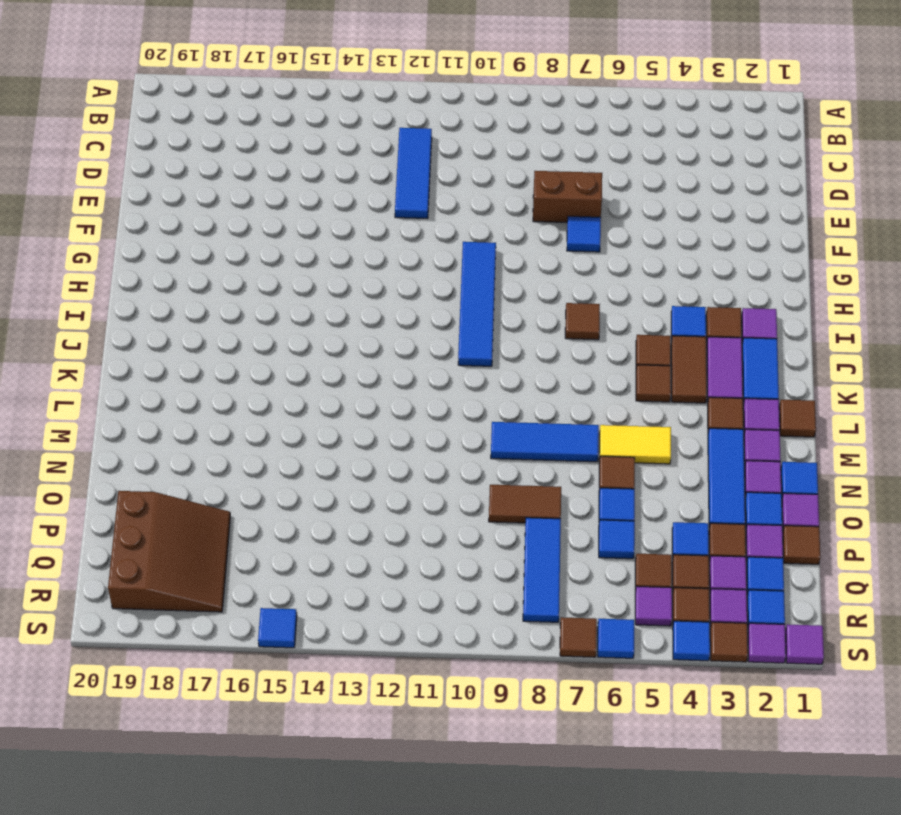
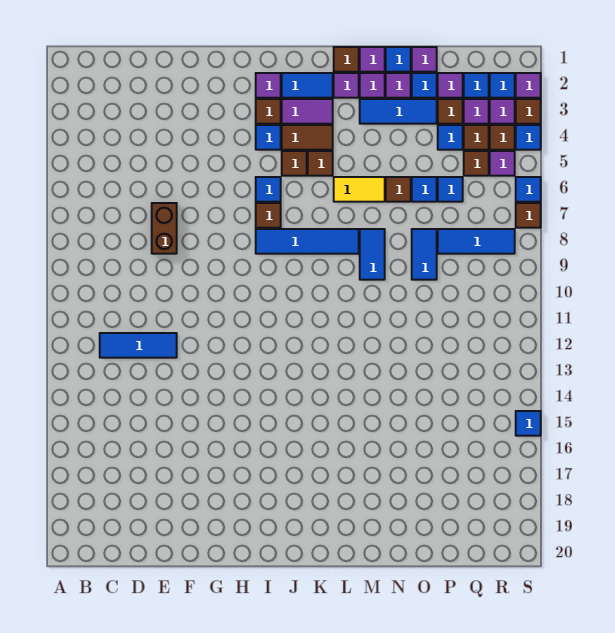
blue tile F7 level 1 -> blue tile I6 level 1
blue tile G10:J10 level 1 -> blue tile I8:L8 level 1
brown tile L3 level 1 -> none
yellow tile M5:M6 level 1 -> yellow tile L6:M6 level 1
blue tile M7:M9 level 1 -> blue tile M8:M9 level 1
brown tile O8:O9 level 1 -> blue tile O8:O9 level 1
brown tile P1 level 1 -> none
brown slope P17:R19 level 1 top 19 -> none
purple tile S1 level 1 -> purple tile M1 level 1

